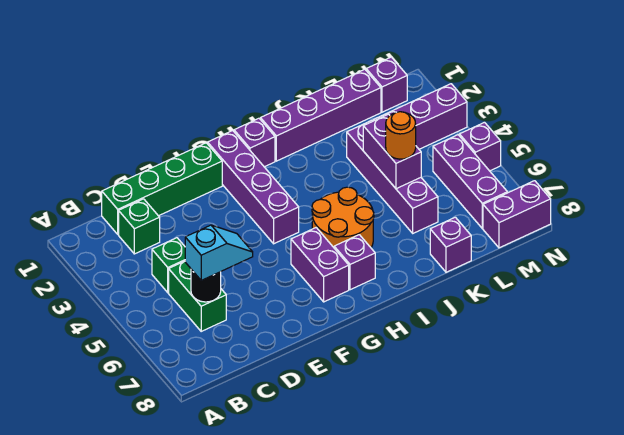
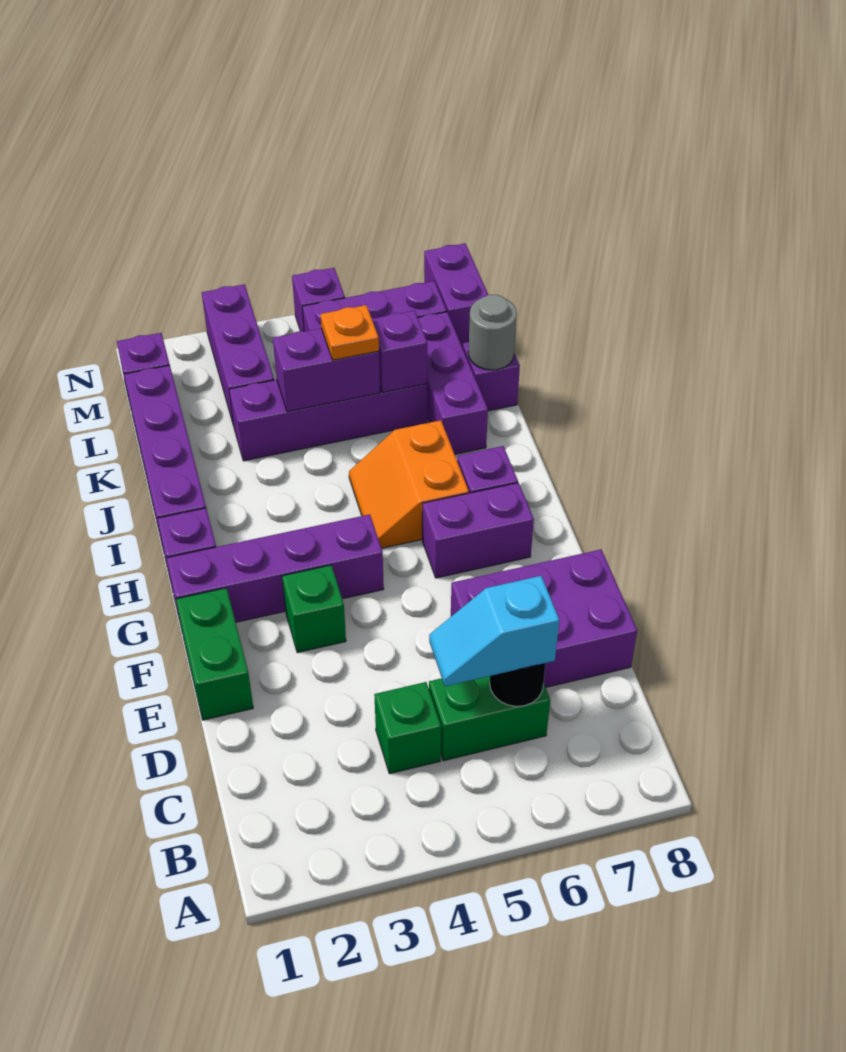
green brick C1:F1 level 1 -> green brick E1:F1 level 1
green brick C2 level 1 -> green brick F3 level 1
cyan slope C6:D6 level 3 top C -> cyan slope C5:C6 level 3 top 6
none -> purple brick D6:E8 level 1
orange round brick H5:I6 level 1 -> orange slope H5:I6 level 1 top 6
none -> purple brick J7:L7 level 1
orange round brick K5 level 3 -> orange plate K5 level 3
none -> purple brick K6 level 2
none -> grey round brick K8 level 2

